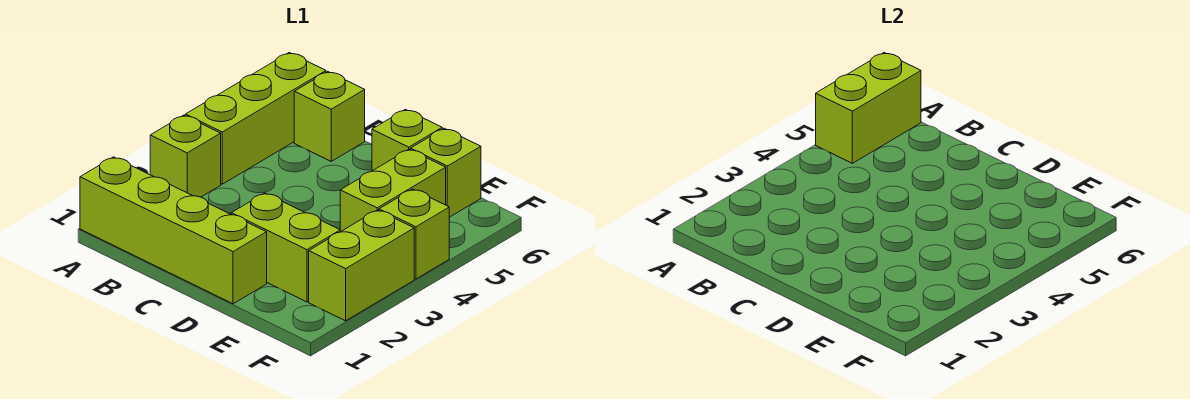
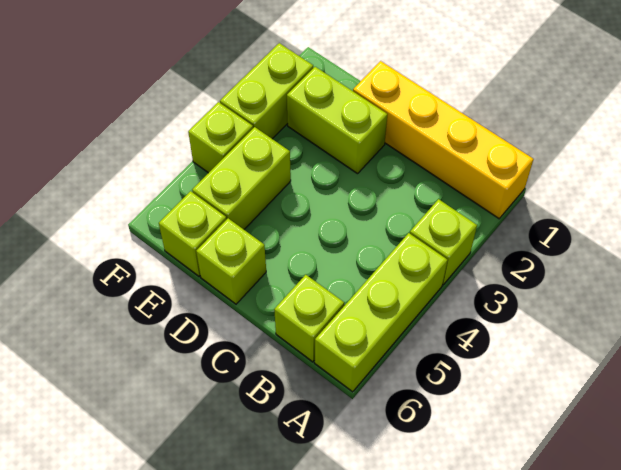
lime brick A1:D1 level 1 -> yellow brick A1:D1 level 1
lime brick A5:A6 level 2 -> none

